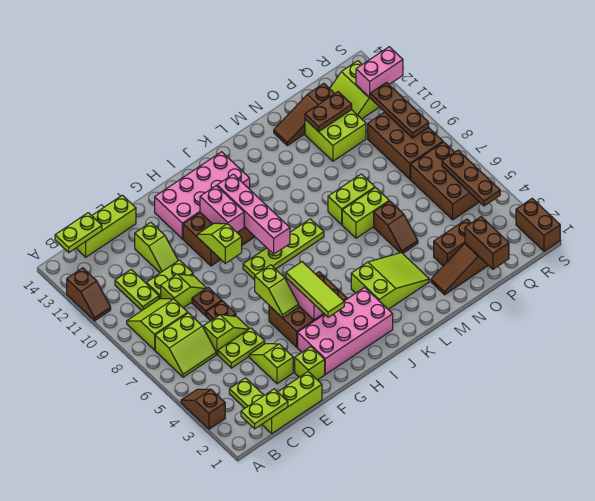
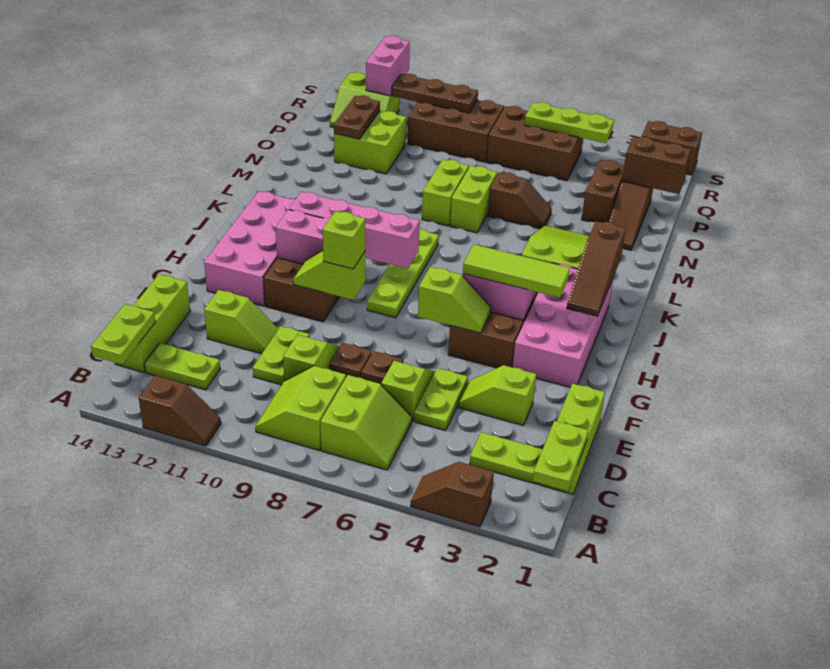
lime plate C10:C11 level 1 -> lime plate C12:C13 level 1
lime brick F2 level 1 -> lime brick G9 level 3
brown slope N13:P13 level 1 top P -> brown slope I2:K2 level 2 top K
brown plate R4:R6 level 2 -> lime plate R4:R6 level 2

